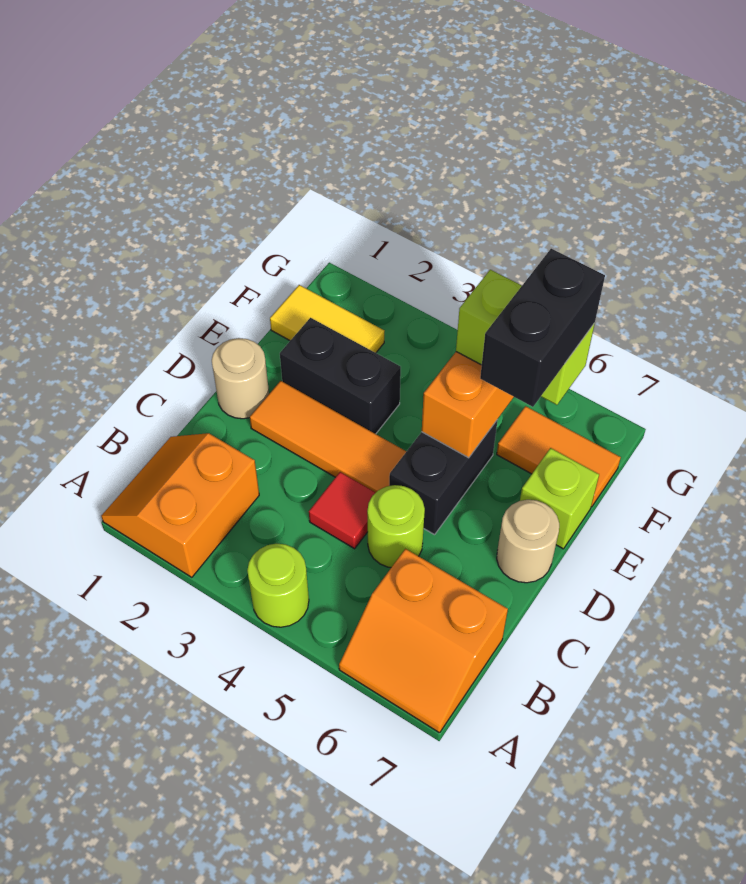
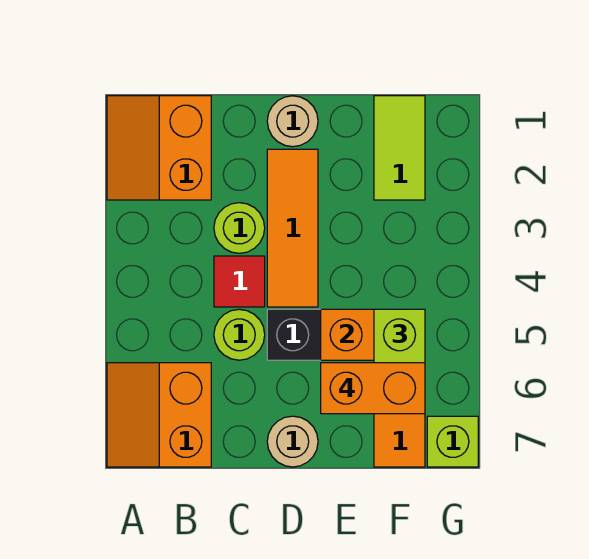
orange slope A1:B2 level 1 top 2 -> orange slope A1:B2 level 1 top B
lime round brick A4 level 1 -> lime round brick C3 level 1
black brick E2:E3 level 1 -> none
black brick E6:F6 level 4 -> orange brick E6:F6 level 4
lime brick E7 level 1 -> lime brick G7 level 1
yellow tile F1:F2 level 1 -> lime tile F1:F2 level 1

